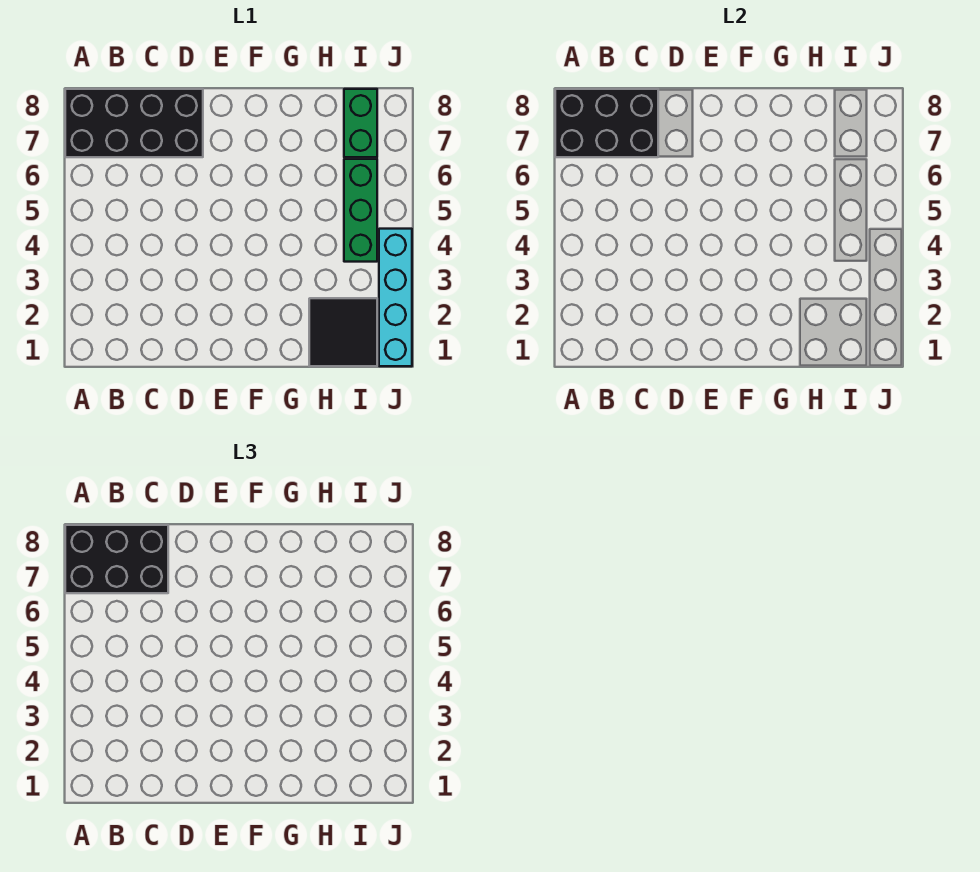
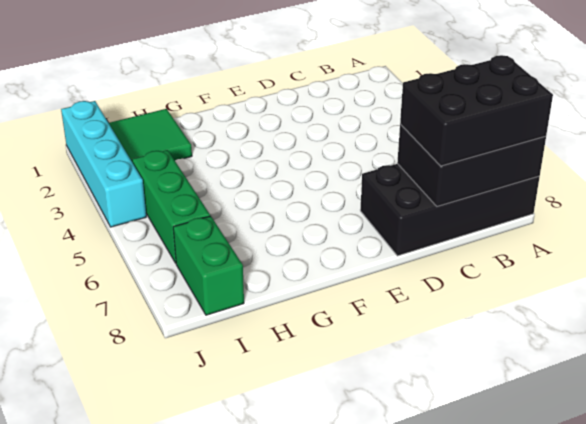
black tile H1:I2 level 1 -> green tile H1:I2 level 1

